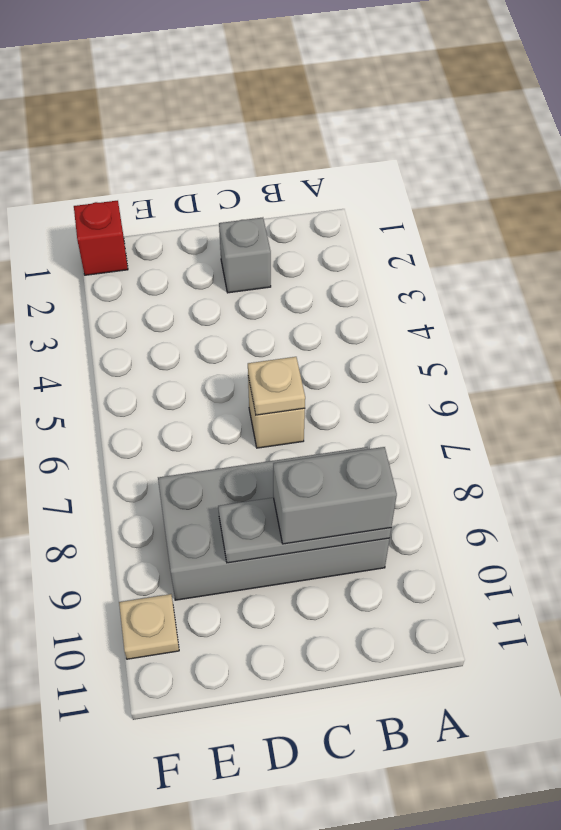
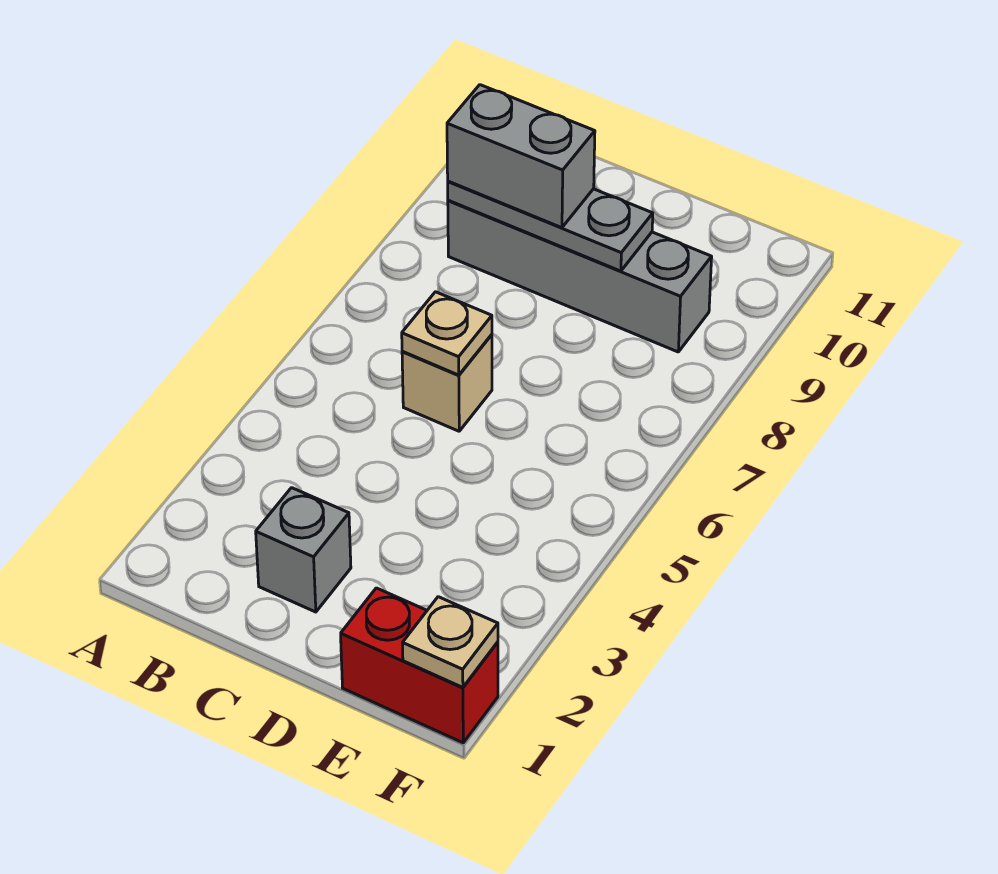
grey brick B8:E9 level 1 -> grey brick B9:E9 level 1
red brick F1 level 1 -> red brick E1:F1 level 1
tan plate F10 level 1 -> tan plate F1 level 2

